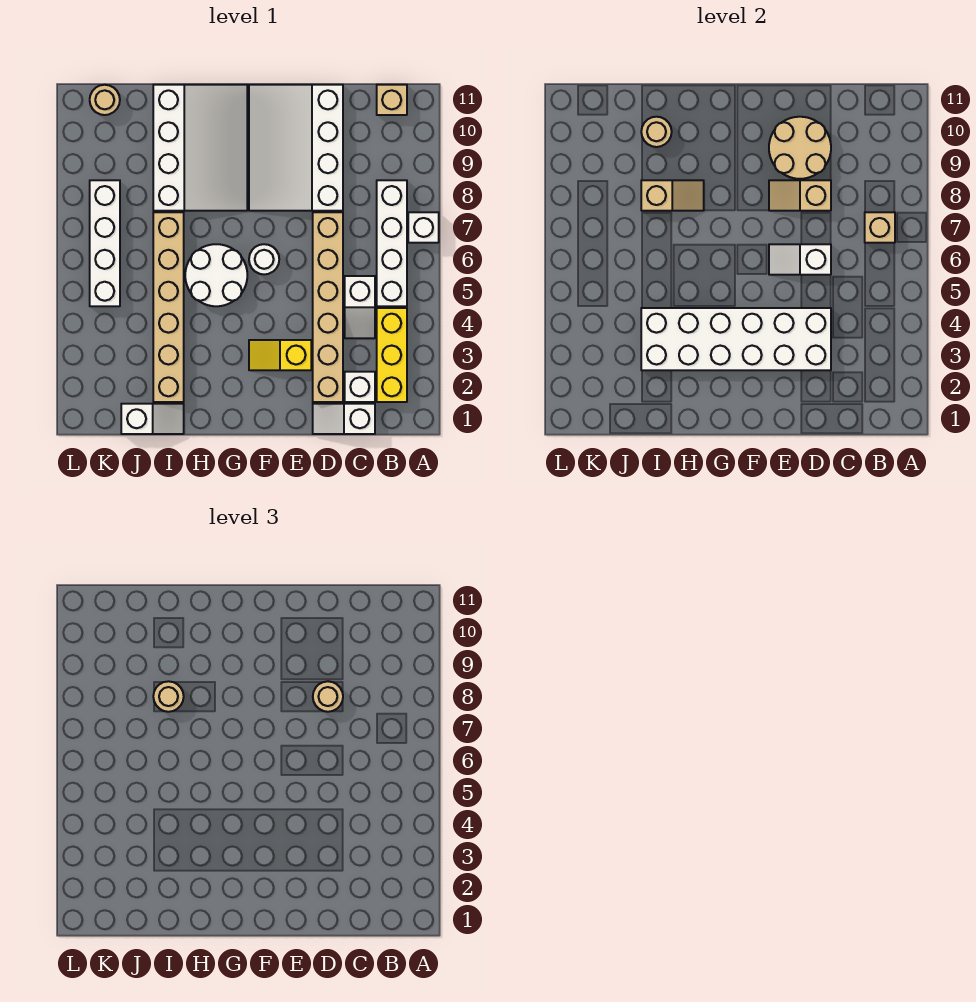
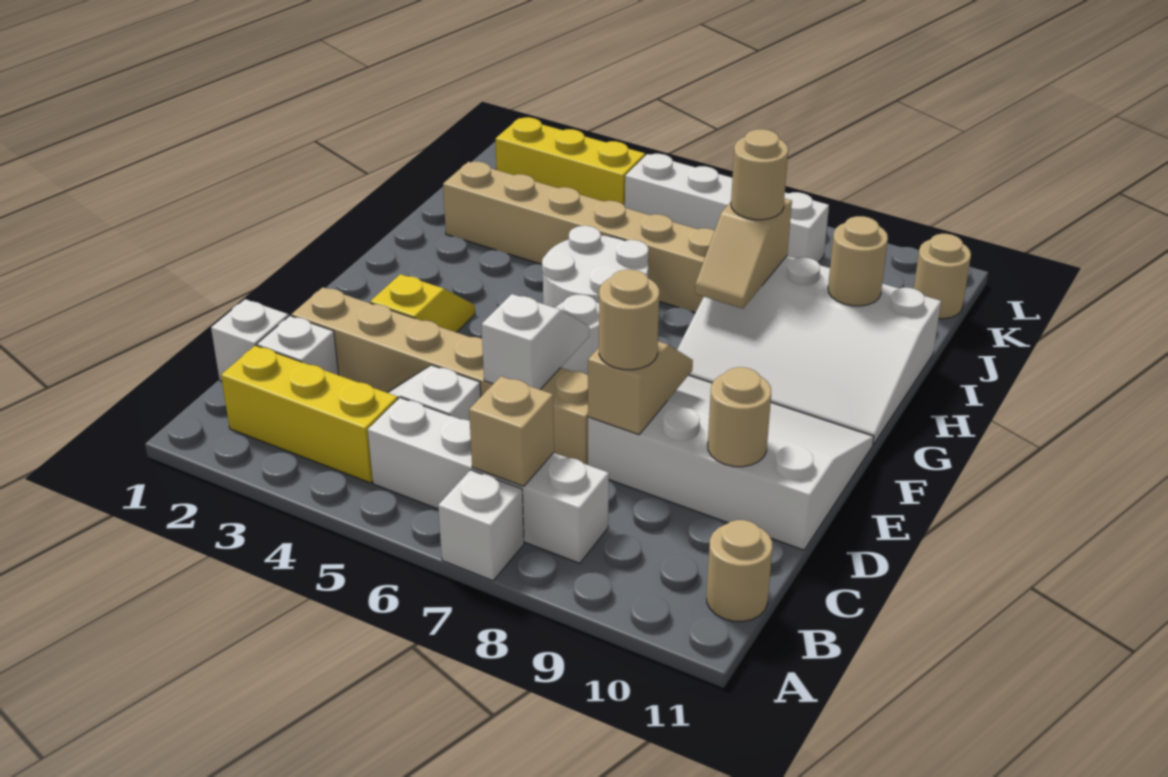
tan brick B11 level 1 -> tan round brick B11 level 1
white brick D3:I4 level 2 -> none
tan round brick D9:E10 level 2 -> tan round brick D10 level 2
white slope I1:J1 level 1 top J -> none
none -> yellow brick K2:K4 level 1

